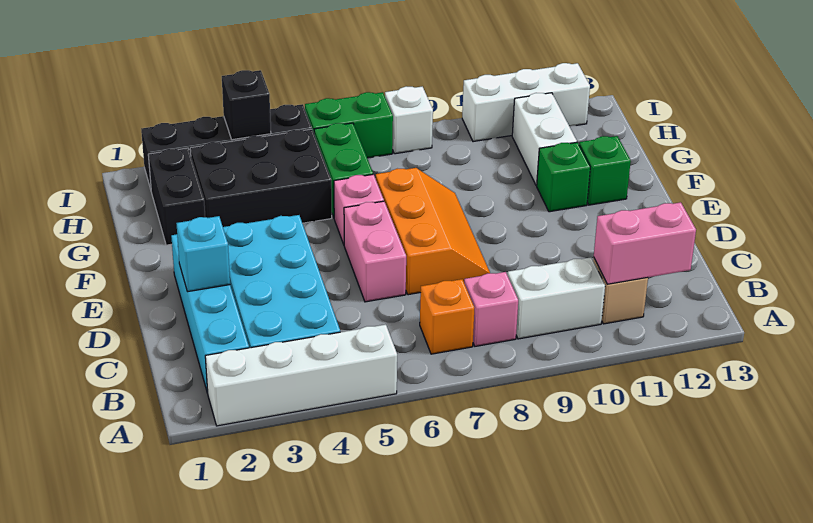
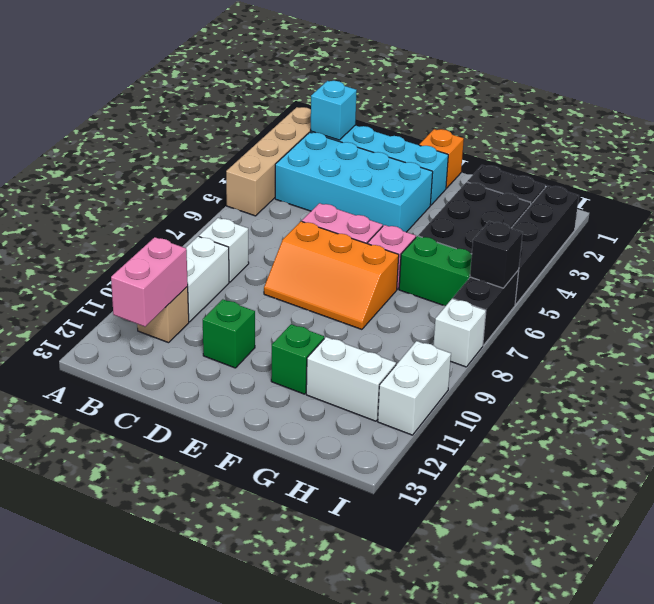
white brick A2:A5 level 1 -> tan brick A2:A5 level 1
orange brick B7 level 1 -> orange brick E1 level 1
pink brick B8 level 1 -> white brick B8 level 1
cyan brick D2 level 2 -> cyan brick B2 level 2
green brick F12 level 1 -> green brick D11 level 1
black brick I4 level 2 -> black brick I6 level 2
green brick I6:I7 level 1 -> black brick I6:I7 level 1
white brick I10:I12 level 1 -> white brick I10:I11 level 1

